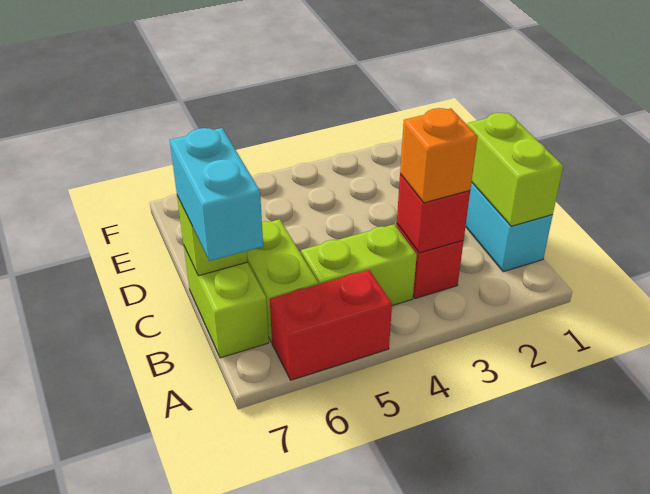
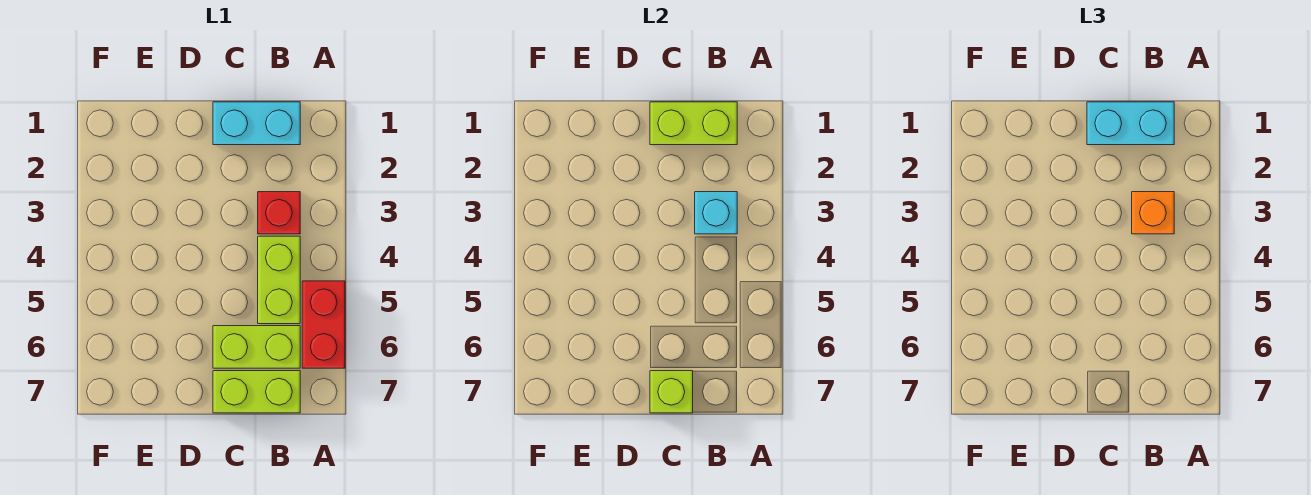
red brick B3 level 2 -> cyan brick B3 level 2
cyan brick B7:C7 level 3 -> cyan brick B1:C1 level 3

